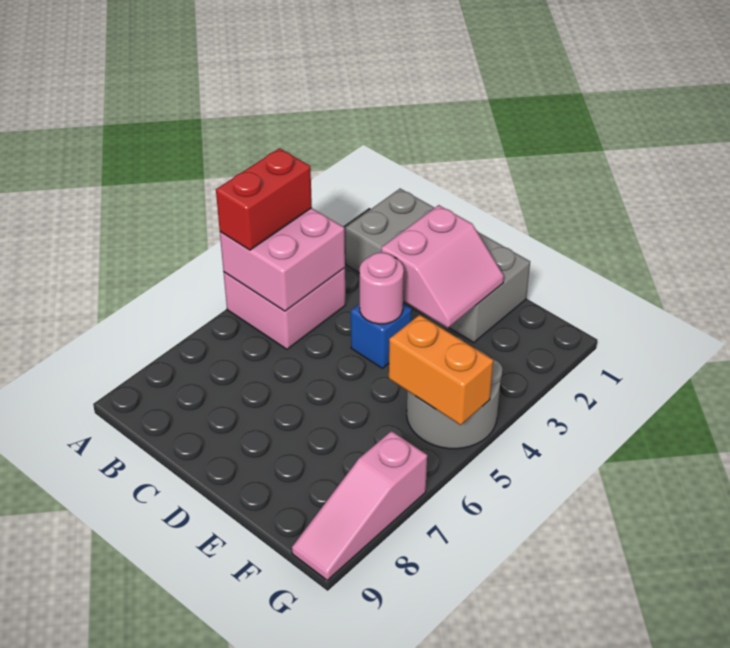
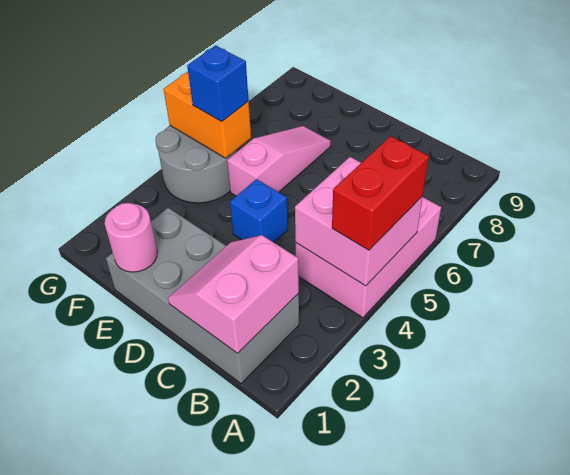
pink brick A4:B5 level 1 -> pink brick A4:B6 level 1
pink slope D2:E3 level 2 top D -> pink slope B1:C2 level 2 top B
pink round brick D4 level 2 -> pink round brick E1 level 2
none -> blue brick F5 level 3
pink slope G7:G9 level 1 top 7 -> pink slope E5:E7 level 1 top 5

